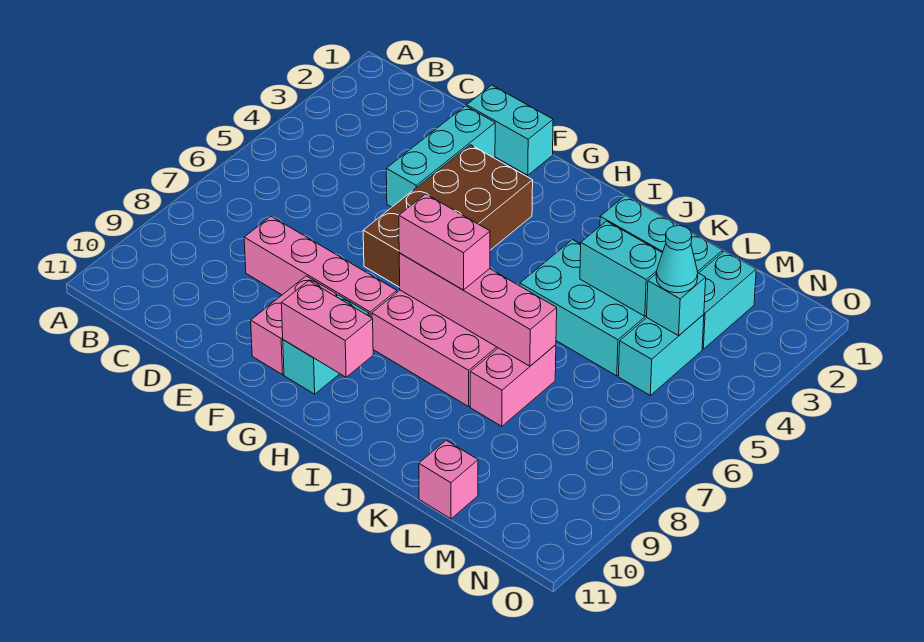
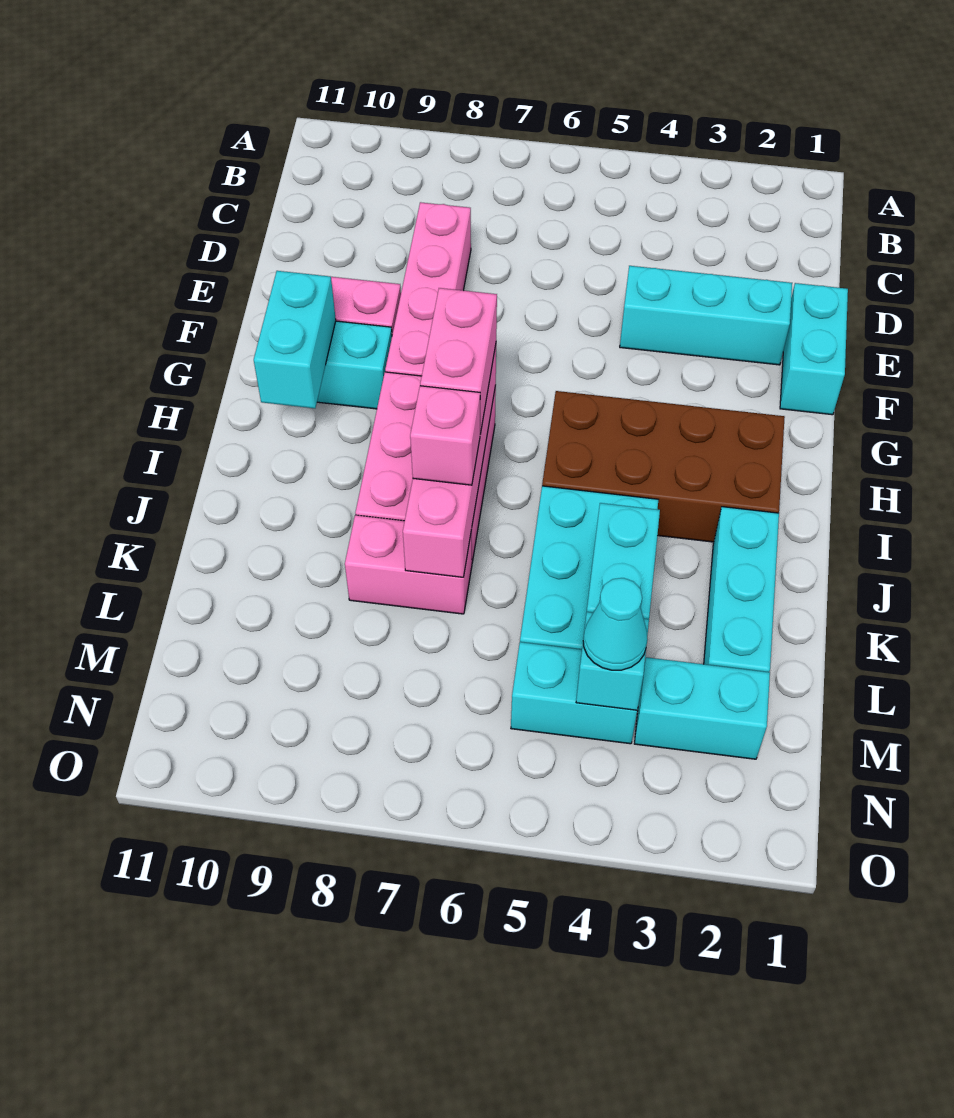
brown brick F3:G6 level 1 -> brown brick H2:I5 level 1
pink brick G10:H10 level 2 -> cyan brick G10:H10 level 2
pink brick L11 level 1 -> pink brick J7 level 3

